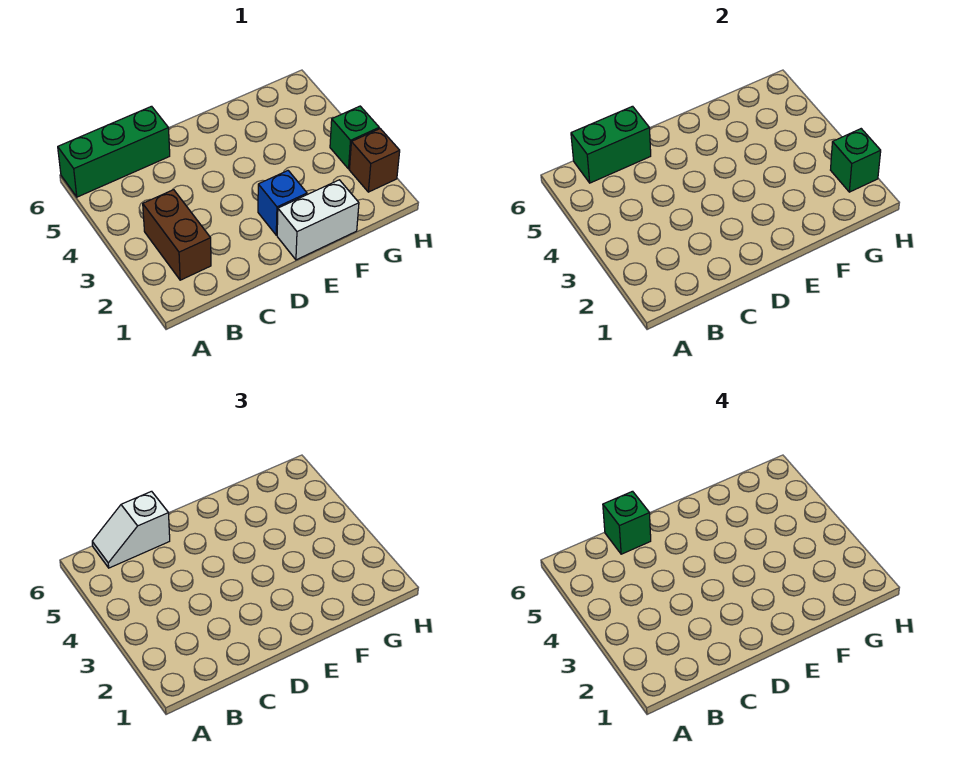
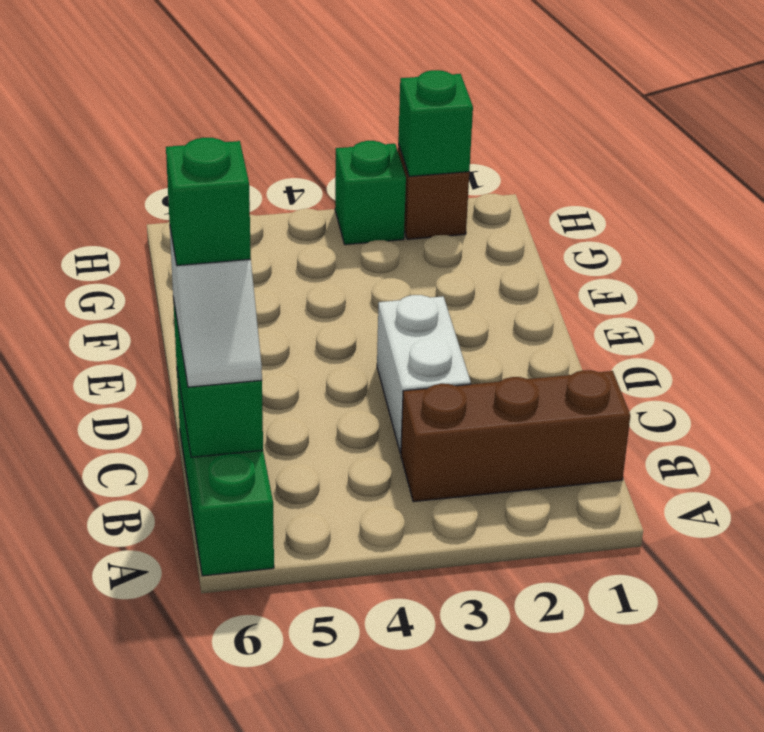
brown brick B2:B3 level 1 -> brown brick B1:B3 level 1
white brick E1:F1 level 1 -> white brick C3:D3 level 1
blue brick E2 level 1 -> none

